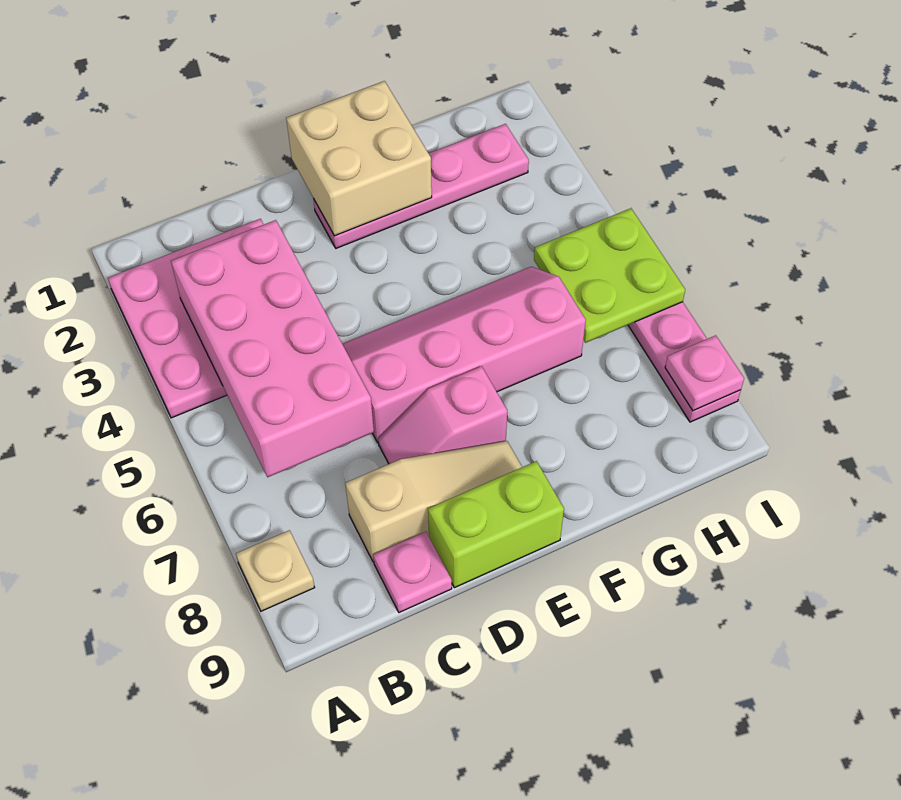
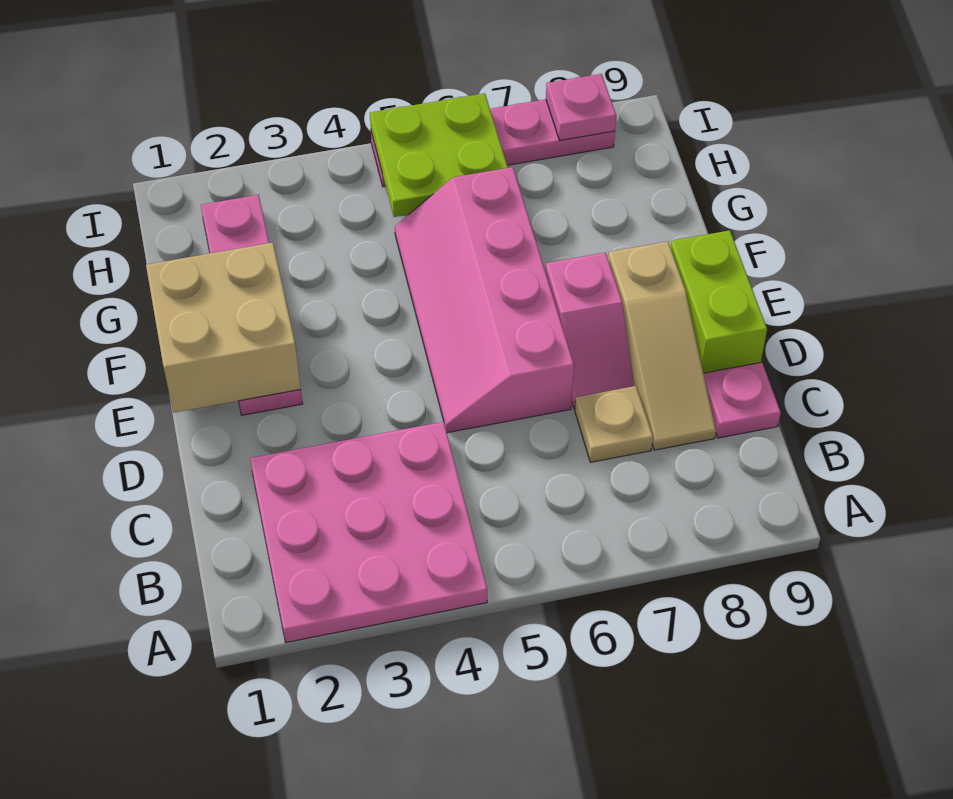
tan plate A8 level 1 -> tan plate C7 level 1
pink brick B3:C6 level 2 -> none
tan slope C8:E8 level 1 top C -> tan slope C8:E8 level 1 top E

